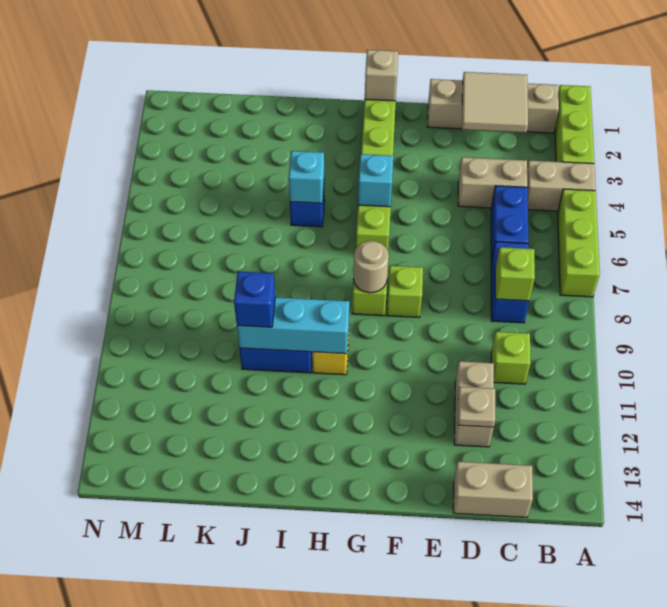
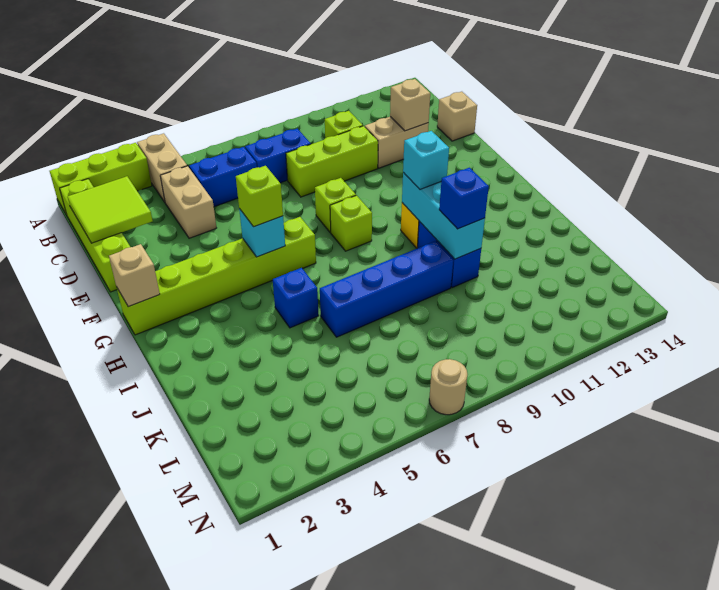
lime brick A5:A7 level 1 -> lime brick D8:D10 level 1
tan brick B1:E1 level 1 -> lime brick B1:E1 level 1
tan tile C1:D2 level 2 -> lime tile C1:D2 level 2
lime brick C8 level 2 -> lime brick G5 level 3
tan brick C14:D14 level 1 -> tan brick D14 level 1
tan plate D12 level 2 -> tan brick D12 level 2
tan round brick G8 level 2 -> tan round brick N7 level 1
cyan brick I5 level 2 -> cyan brick H10 level 3
none -> blue brick J6:J9 level 1

